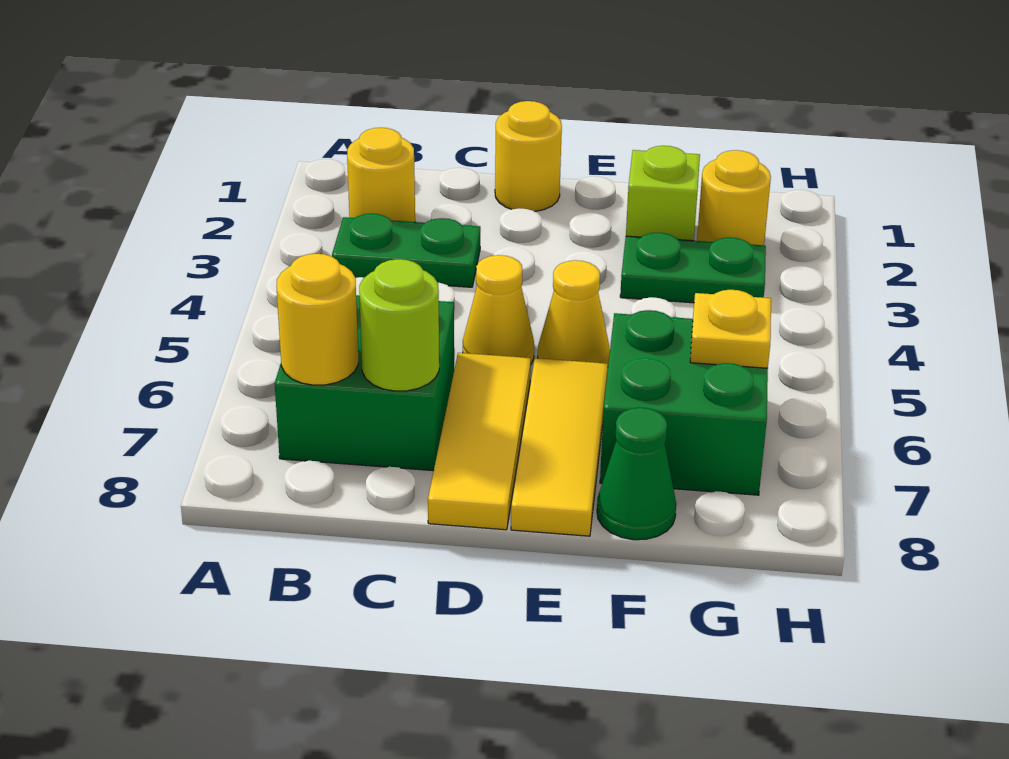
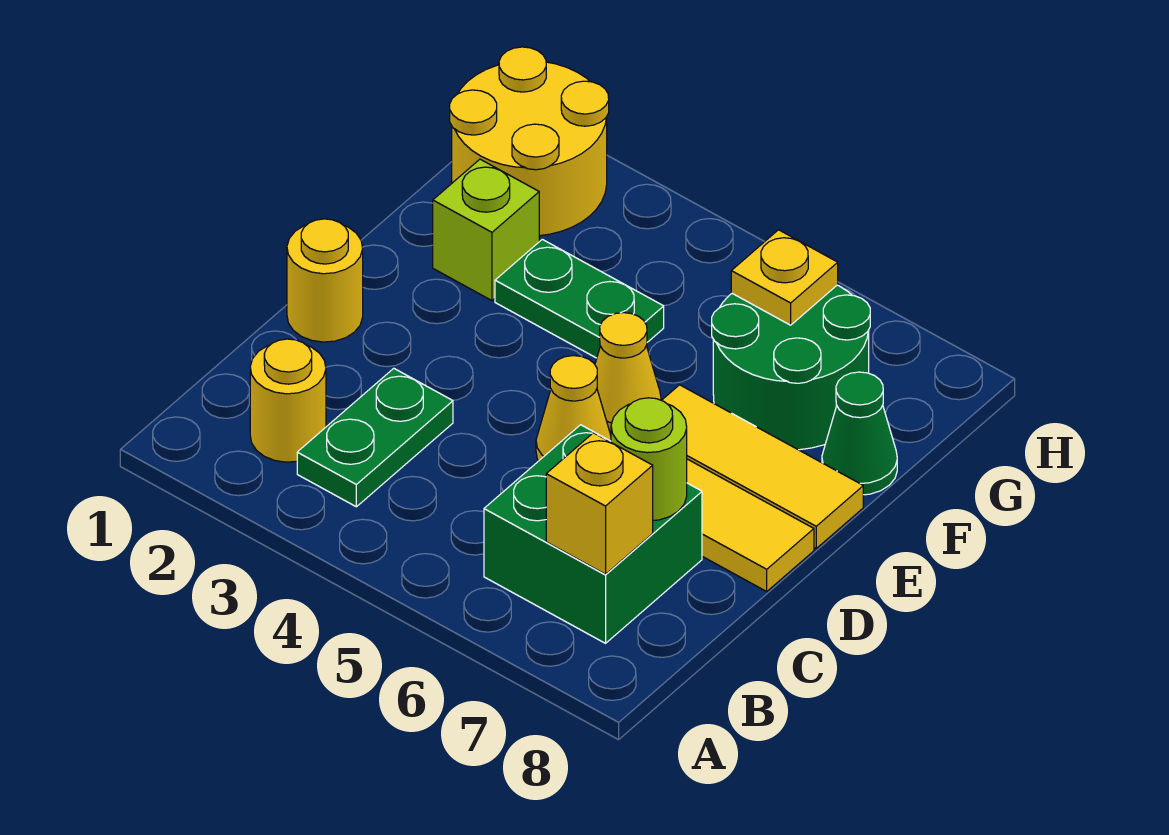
yellow round brick B7 level 2 -> yellow brick B7 level 2
green plate F3:G3 level 1 -> green plate F3:F4 level 1
green brick F6:G7 level 1 -> green round brick F6:G7 level 1
yellow round brick G2 level 1 -> yellow round brick G1:H2 level 1

